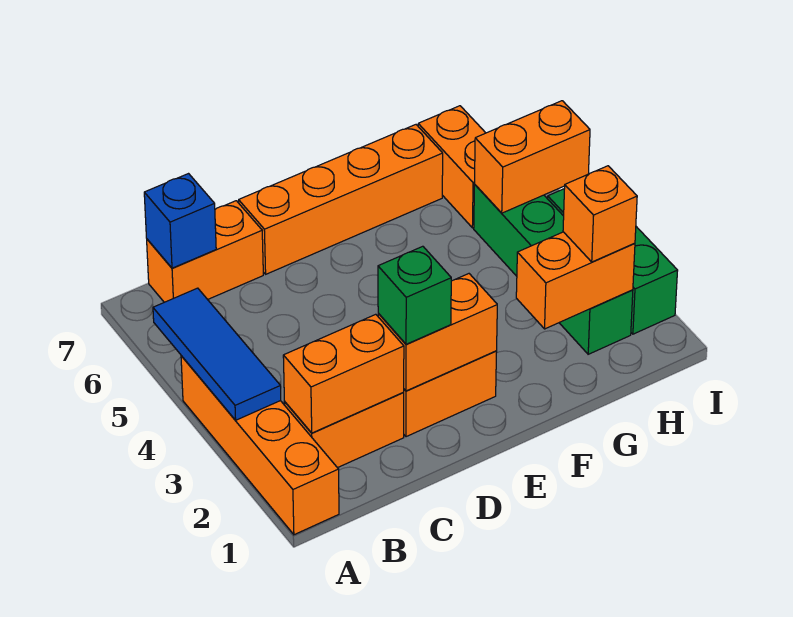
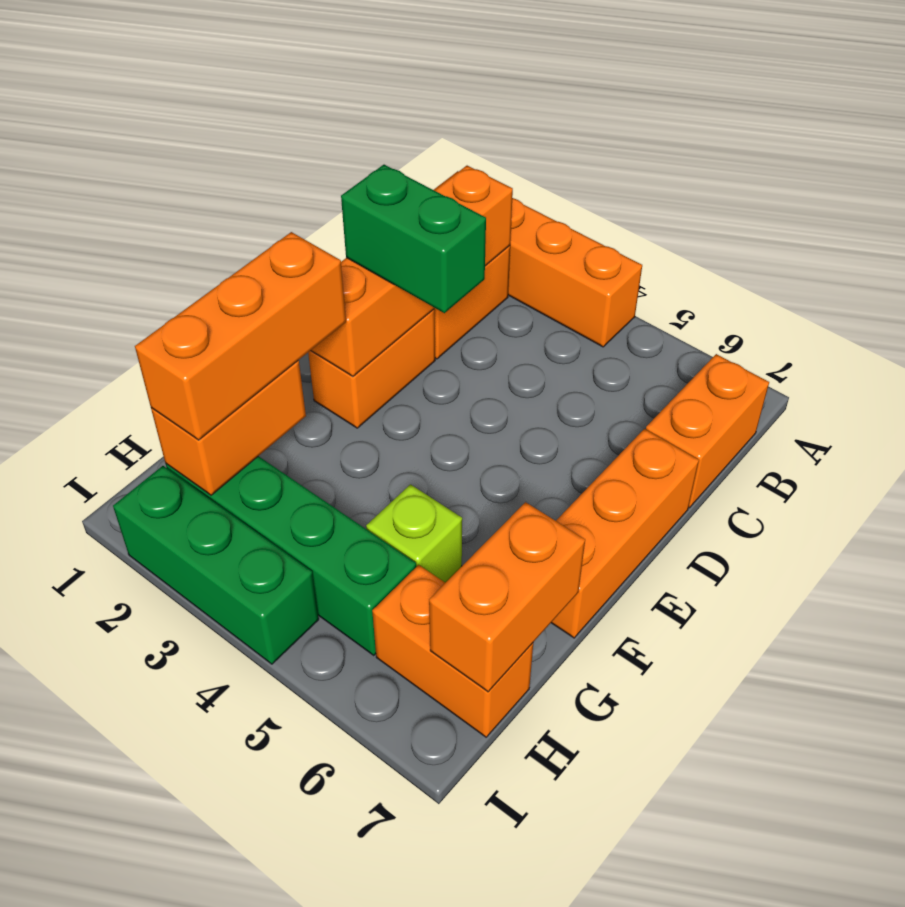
blue tile A3:A5 level 2 -> none
blue brick B7 level 2 -> none
green brick D2 level 3 -> green brick D2:D3 level 3
orange brick D7:G7 level 1 -> orange brick D7:F7 level 1
none -> lime brick G5 level 1
orange brick H2 level 3 -> orange brick F2:H2 level 3
orange brick H5:I5 level 2 -> orange brick G7:H7 level 2

